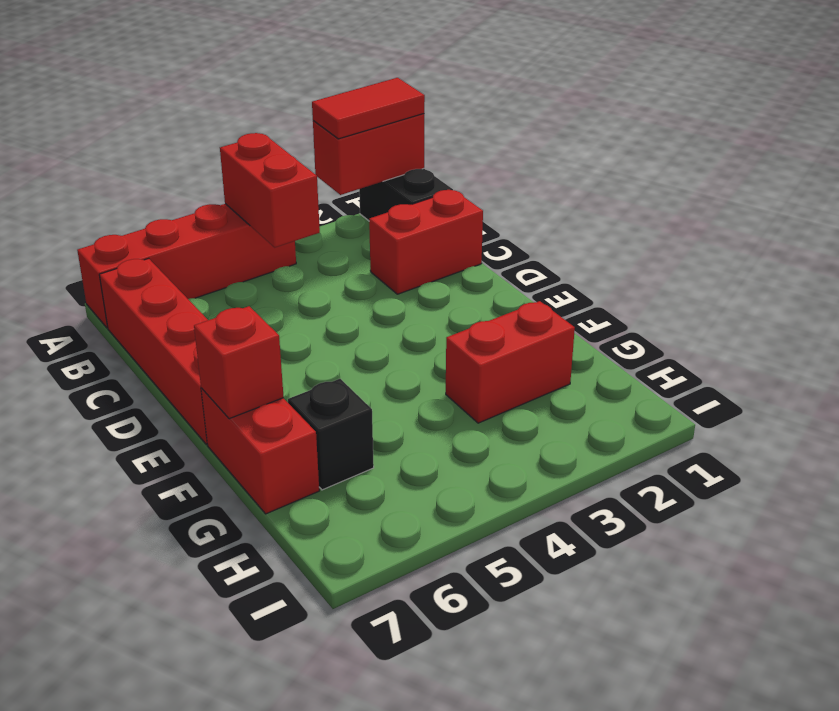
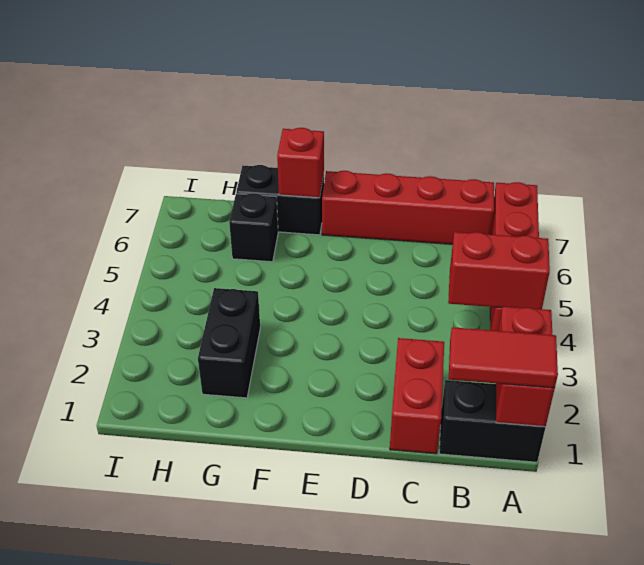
red tile A1:A2 level 3 -> red tile A1:B1 level 3
red brick F7:G7 level 1 -> black brick F7:G7 level 1
red brick G2:G3 level 1 -> black brick G2:G3 level 1

